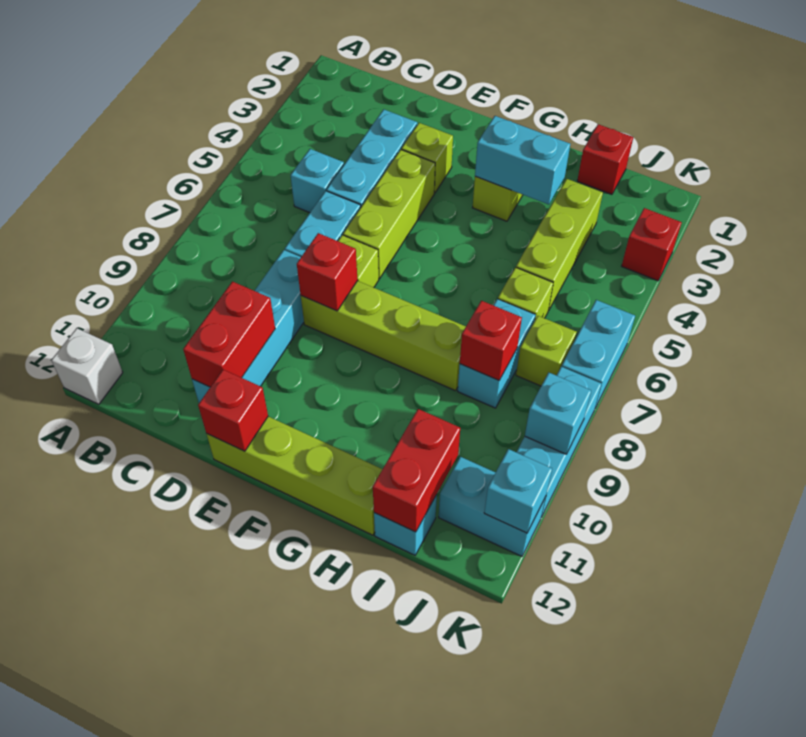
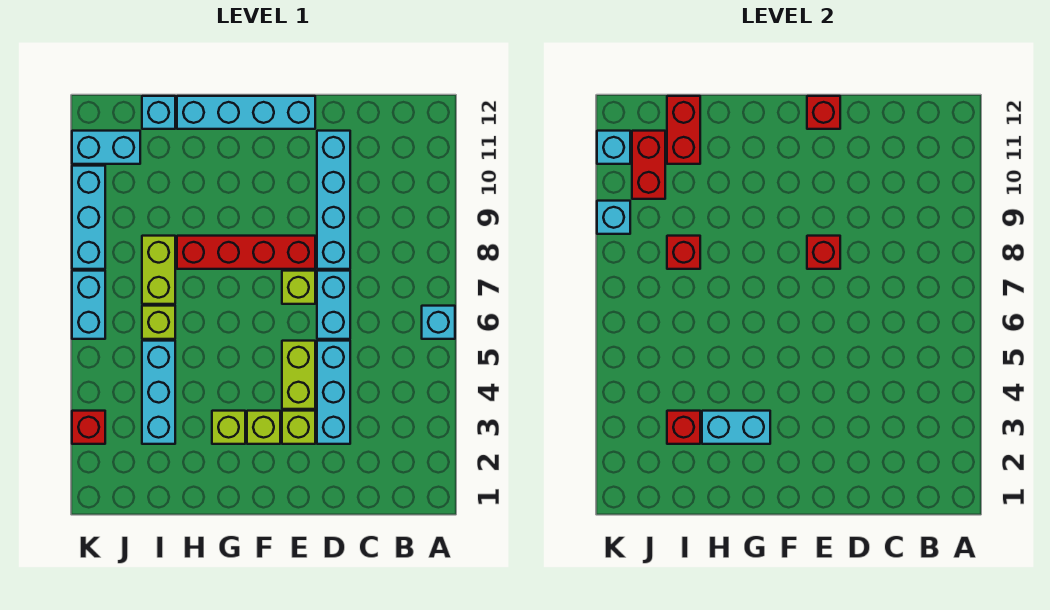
white brick A12 level 1 -> none
cyan brick C5 level 1 -> cyan brick A6 level 1
red brick D10:D11 level 2 -> red brick J10:J11 level 2
lime brick E4:E6 level 1 -> lime brick E4:E5 level 1
lime brick E8:H8 level 1 -> red brick E8:H8 level 1
lime brick E12:H12 level 1 -> cyan brick E12:H12 level 1
red brick I1 level 1 -> red brick I3 level 2
lime brick I3:I5 level 1 -> cyan brick I3:I5 level 1
cyan brick I7:I8 level 1 -> lime brick I7:I8 level 1
lime brick J7 level 1 -> lime brick F3 level 1

